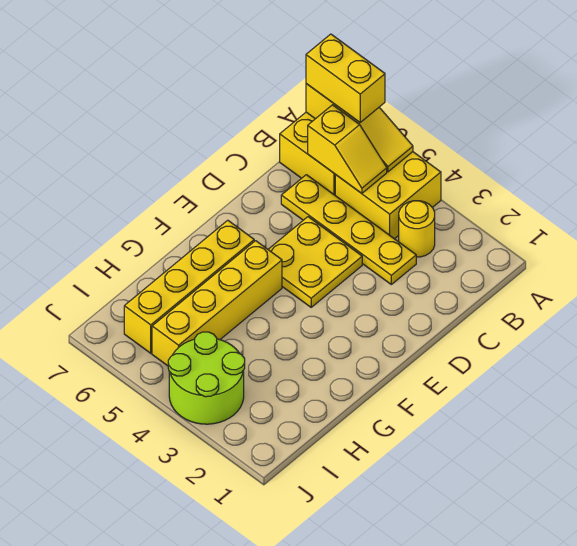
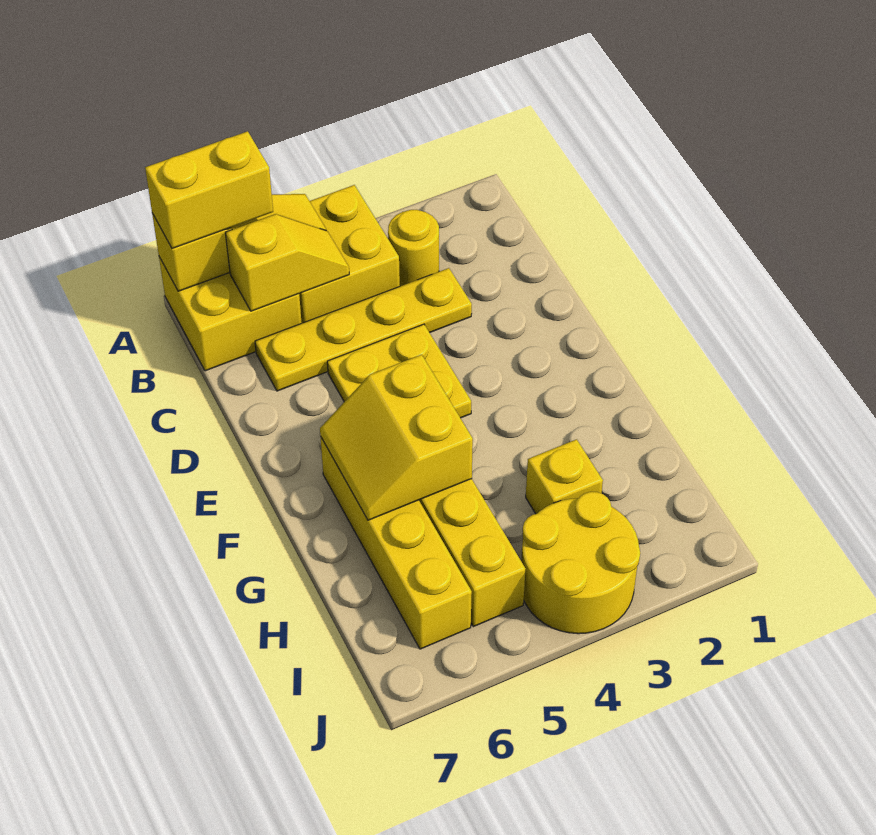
none -> yellow slope F5:G6 level 2 top 5
none -> yellow brick H3 level 1
lime round brick I3:J4 level 1 -> yellow round brick I3:J4 level 1

